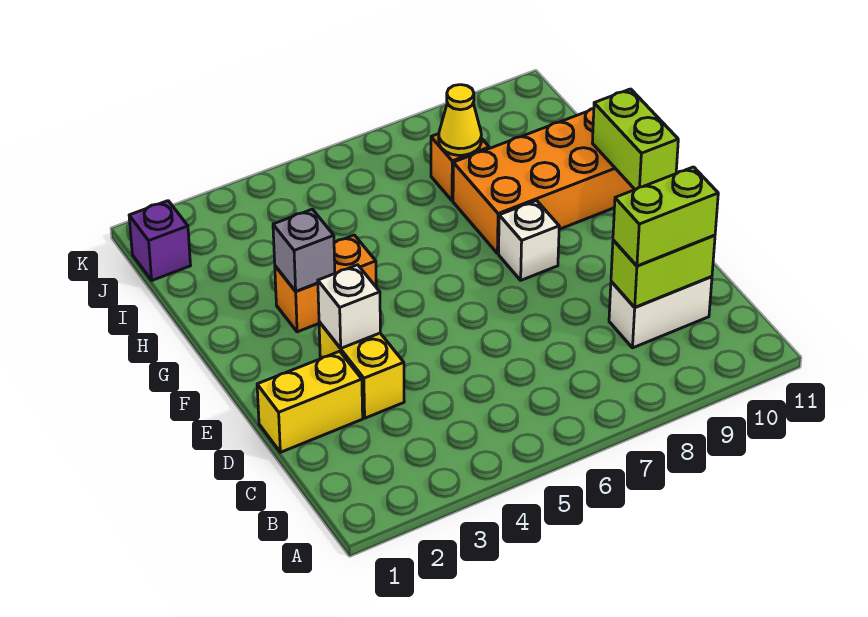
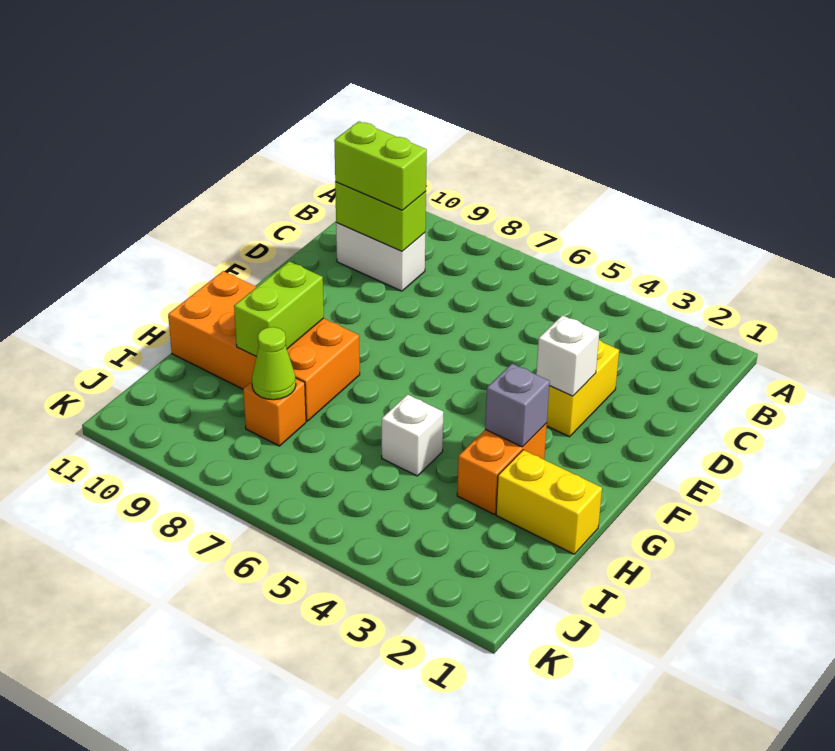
yellow brick D1:D2 level 1 -> yellow brick H1:H2 level 1
white brick F8 level 1 -> white brick H5 level 1
lime brick F11:G11 level 2 -> lime brick G9:H9 level 2
orange brick G3:G4 level 1 -> orange brick G3:H3 level 1
yellow cone I8 level 2 -> lime cone I8 level 2
purple brick J1 level 1 -> none

